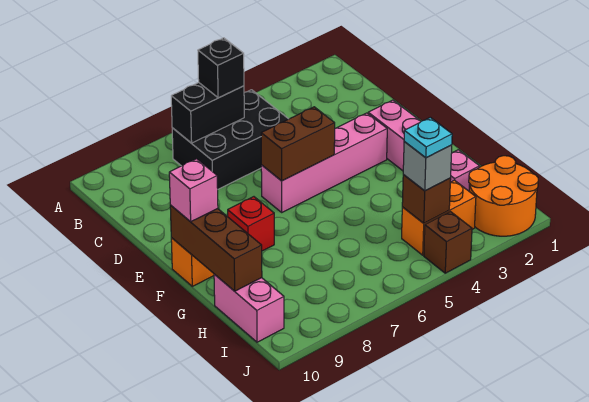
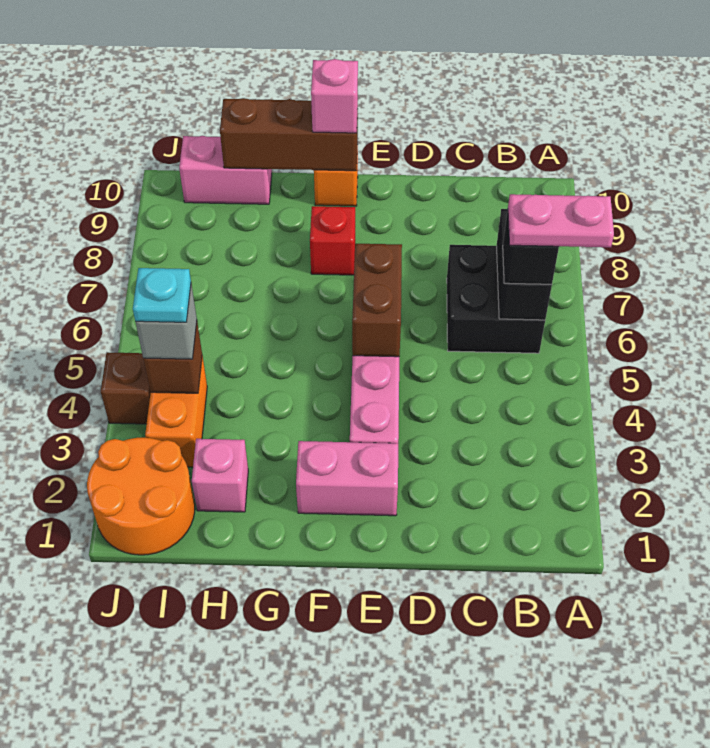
none -> pink plate A6:B6 level 4
black brick B5:C7 level 1 -> black brick B6:C7 level 1

